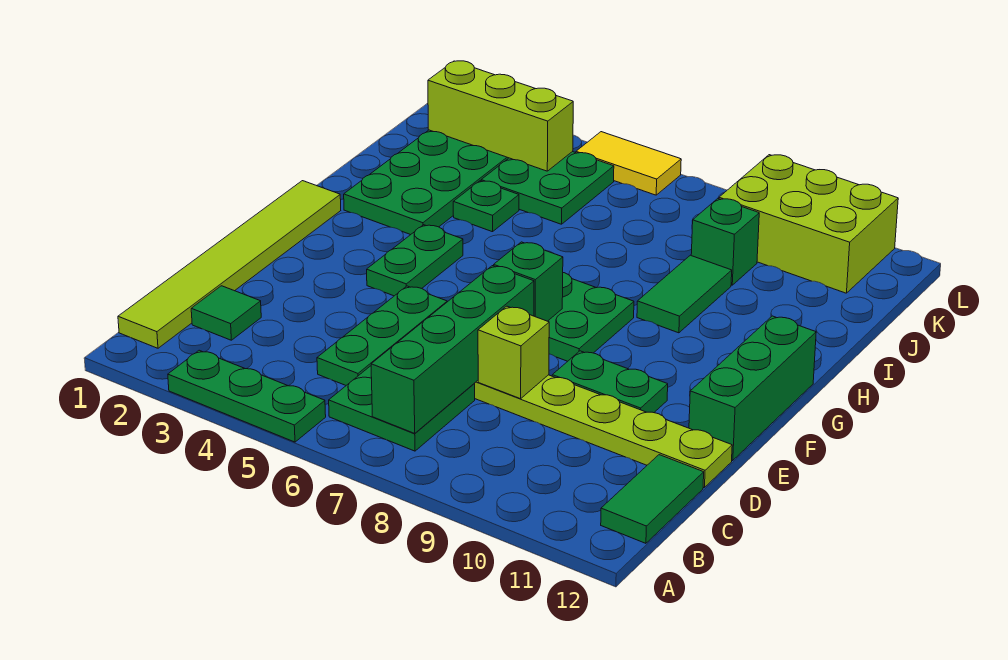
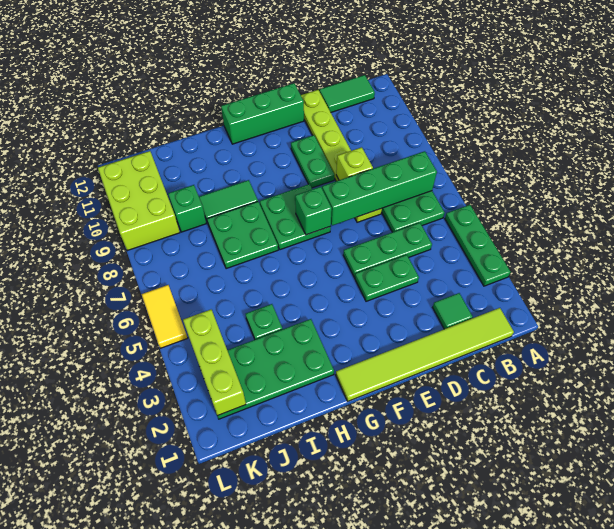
green plate F4:G4 level 1 -> green plate D4:E4 level 1
green plate J4:K5 level 1 -> green plate H7:I8 level 1

